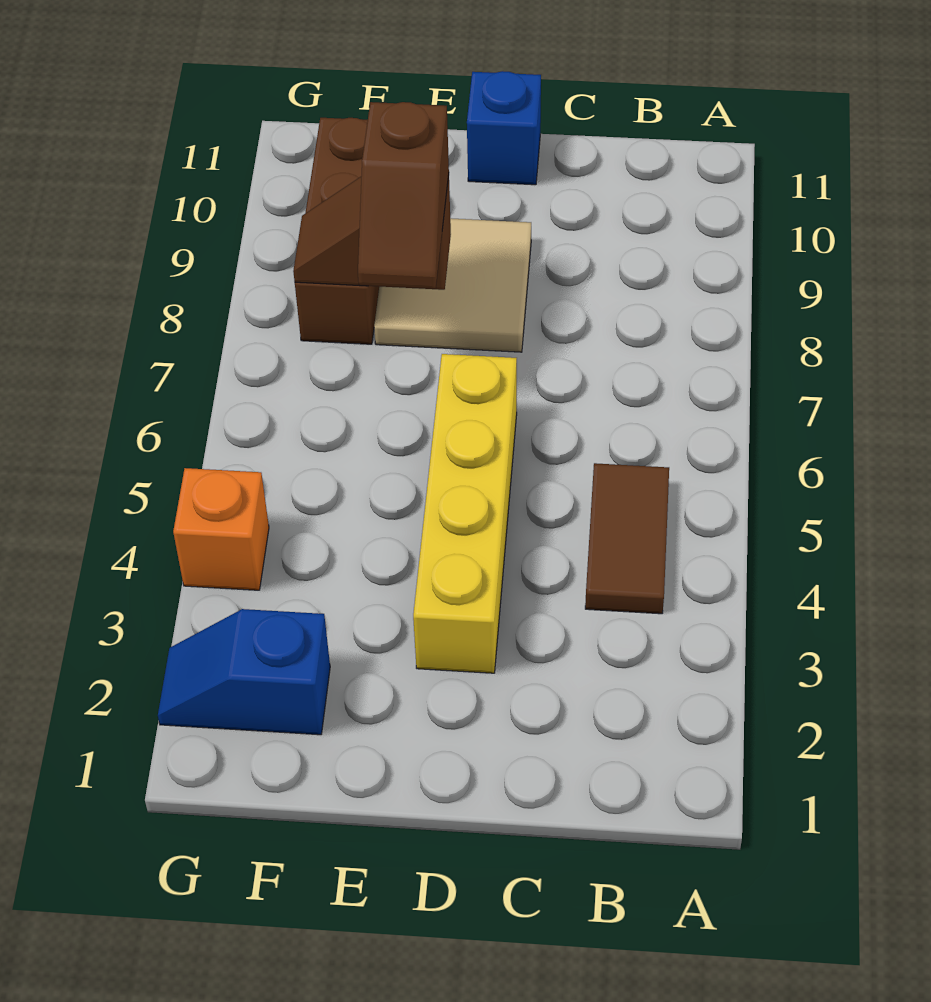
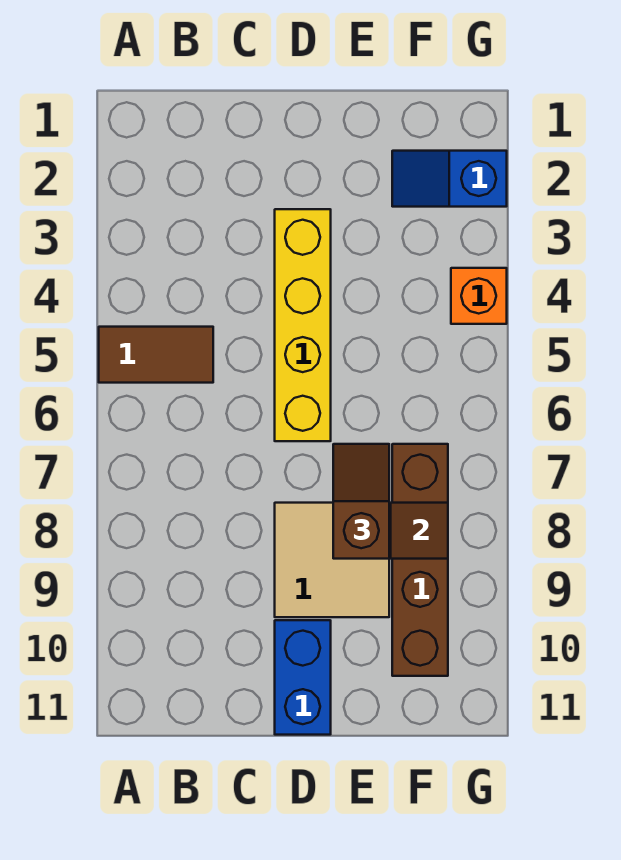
brown tile B4:B5 level 1 -> brown tile A5:B5 level 1
blue brick D11 level 1 -> blue brick D10:D11 level 1
blue slope F2:G2 level 1 top F -> blue slope F2:G2 level 1 top G
brown brick F8:F10 level 1 -> brown brick F7:F10 level 1

